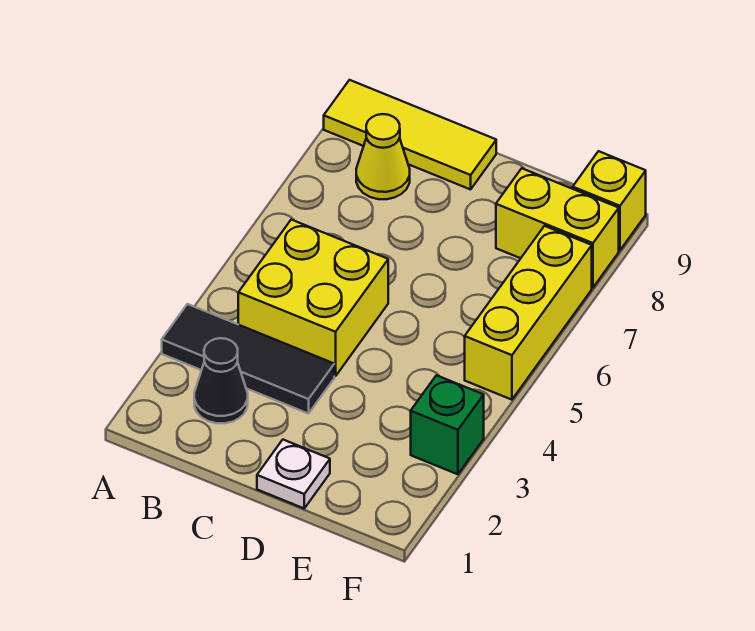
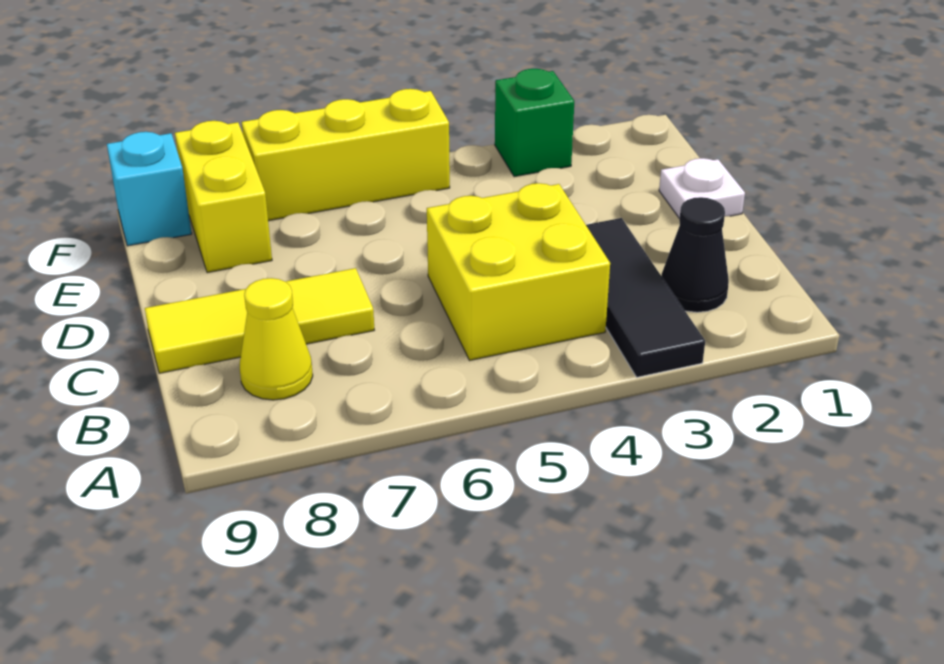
yellow tile A9:C9 level 1 -> yellow tile C7:C9 level 1
yellow brick F9 level 1 -> cyan brick F9 level 1

